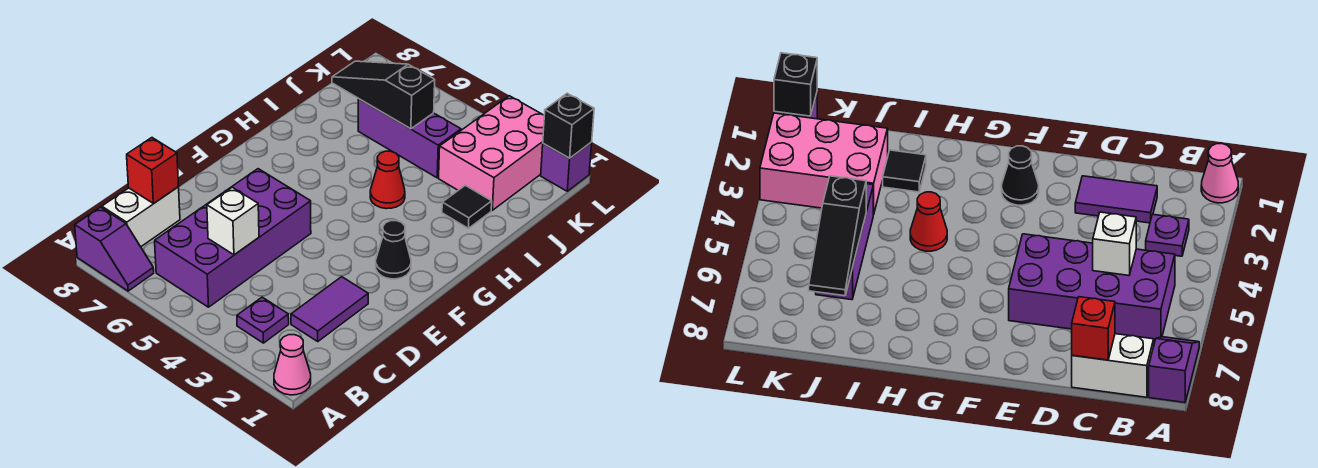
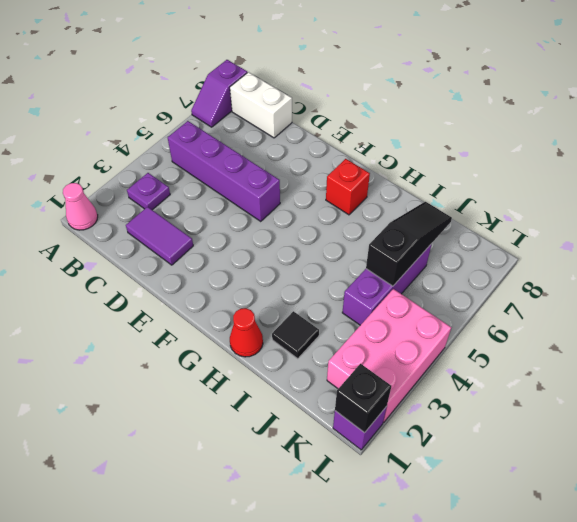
purple brick B5:E6 level 1 -> purple brick B5:E5 level 1
white brick C5 level 2 -> none
red brick C8 level 2 -> red brick G7 level 1
black cone F2 level 1 -> none
red cone H4 level 1 -> red cone H1 level 1
pink brick J2:L3 level 1 -> pink brick K2:L4 level 1

